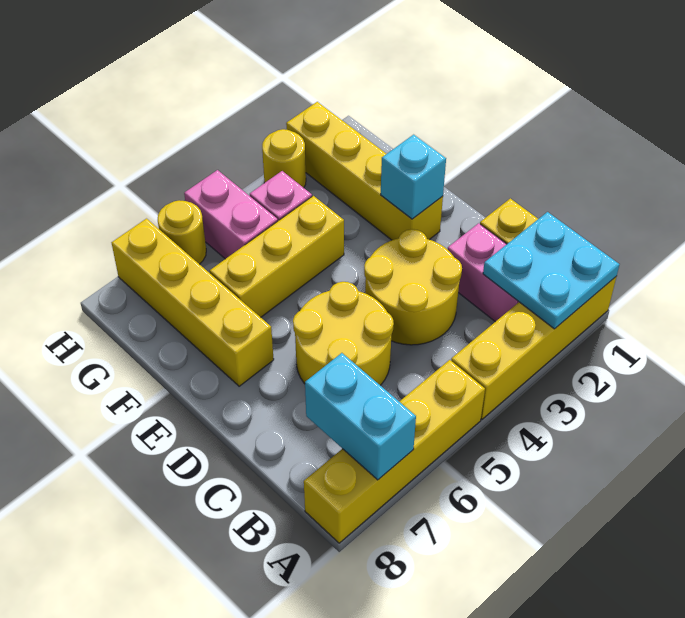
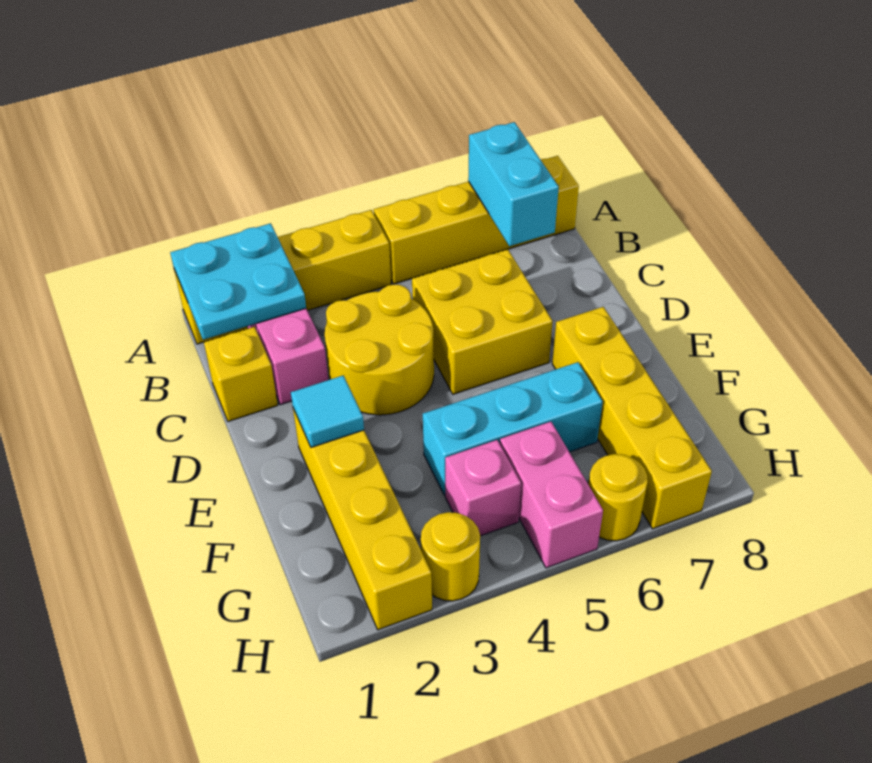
yellow round brick C5:D6 level 1 -> yellow brick C5:D6 level 1
cyan brick E2 level 2 -> cyan tile E2 level 2
yellow brick F4:F6 level 1 -> cyan brick F4:F6 level 1

